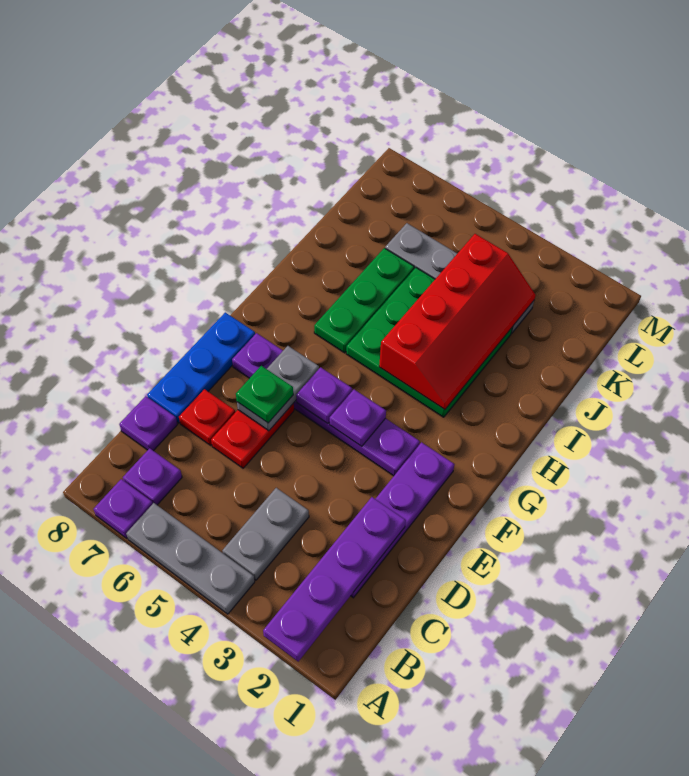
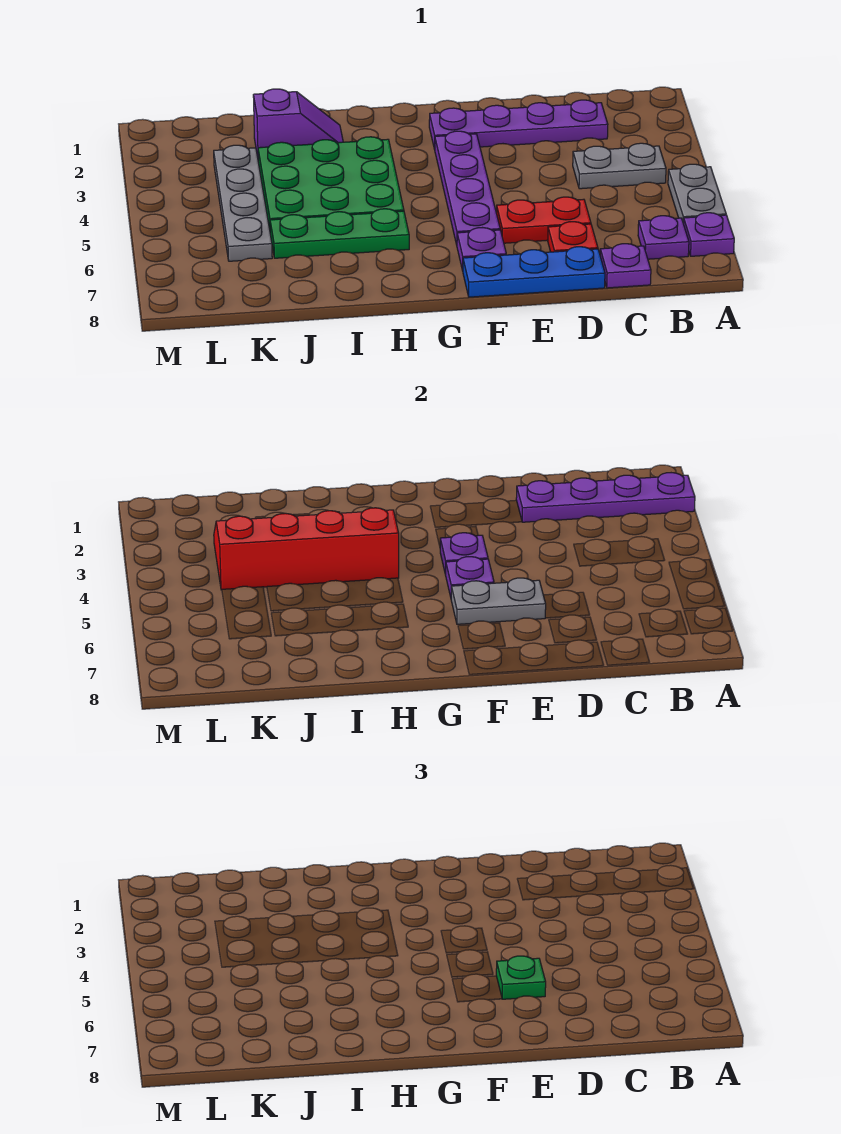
grey plate A4:A6 level 1 -> grey plate A5:A6 level 1
none -> purple slope I2:J2 level 1 top J

